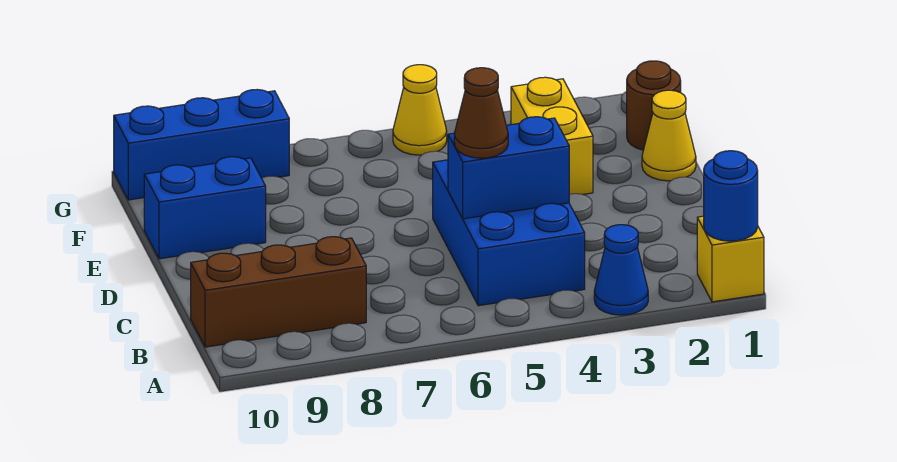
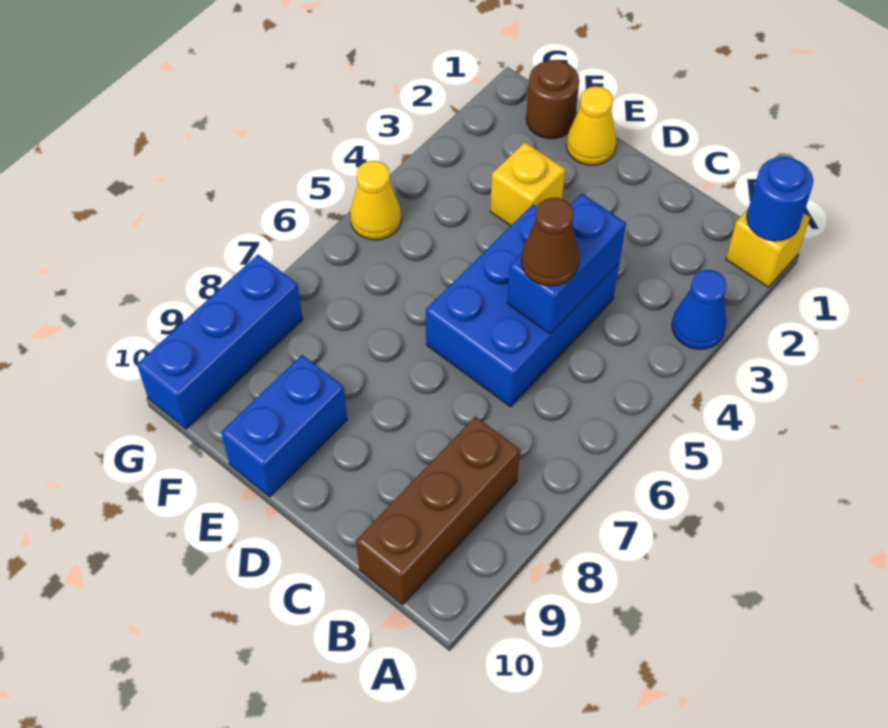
blue brick B4:D5 level 1 -> blue brick C4:D6 level 1
yellow brick E3:F3 level 1 -> yellow brick E3 level 1

